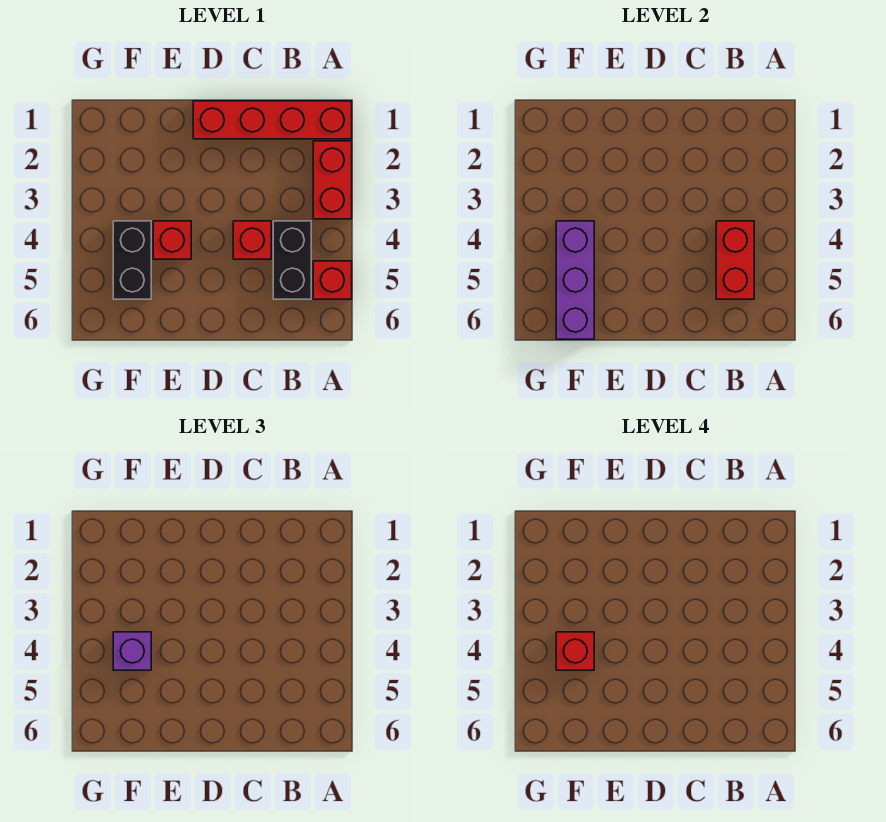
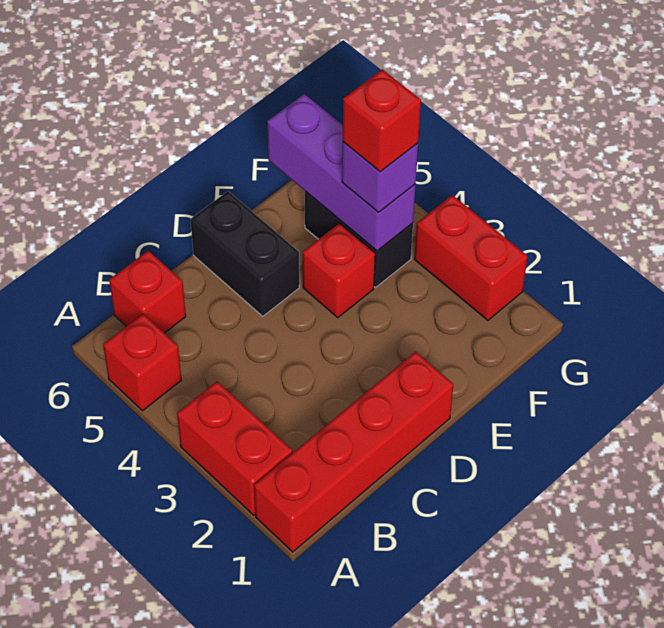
black brick B4:B5 level 1 -> black brick D5:D6 level 1
red brick B4:B5 level 2 -> red brick G2:G3 level 1
red brick C4 level 1 -> red brick B6 level 1

